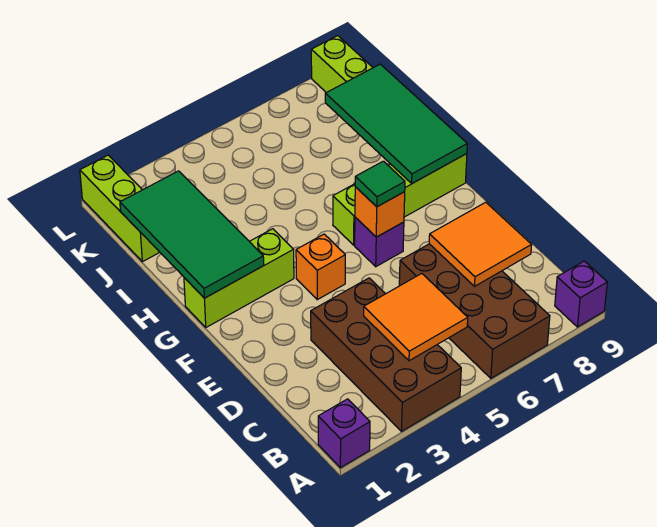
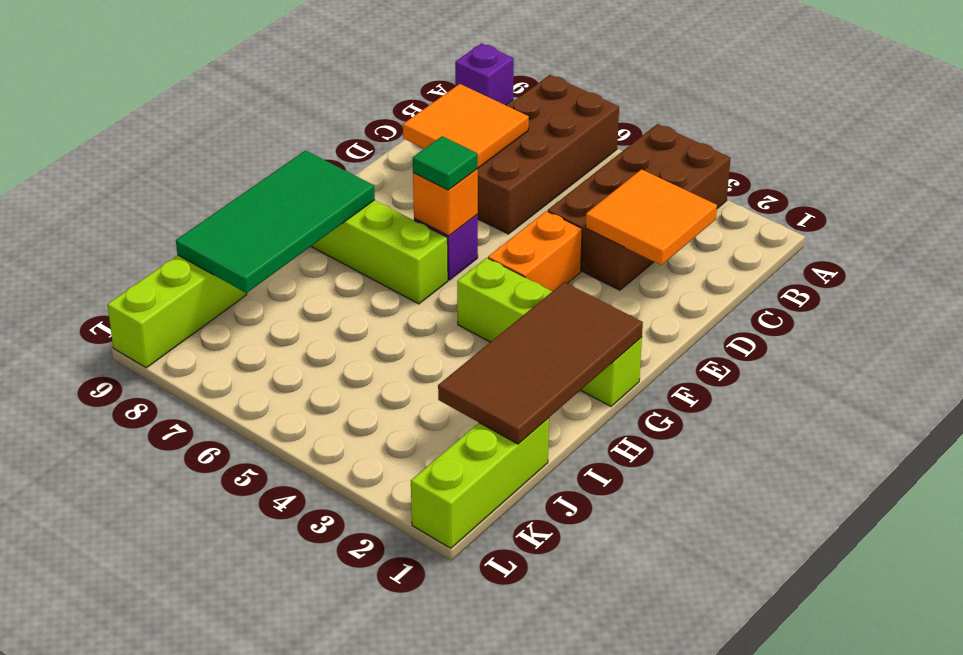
purple brick A1 level 1 -> none
orange tile B4:C5 level 2 -> orange tile C2:D3 level 2
orange brick F4 level 1 -> orange brick E4:F4 level 1
lime brick G1:G3 level 1 -> lime brick G1:G4 level 1
green tile G1:J2 level 2 -> brown tile G1:J2 level 2

